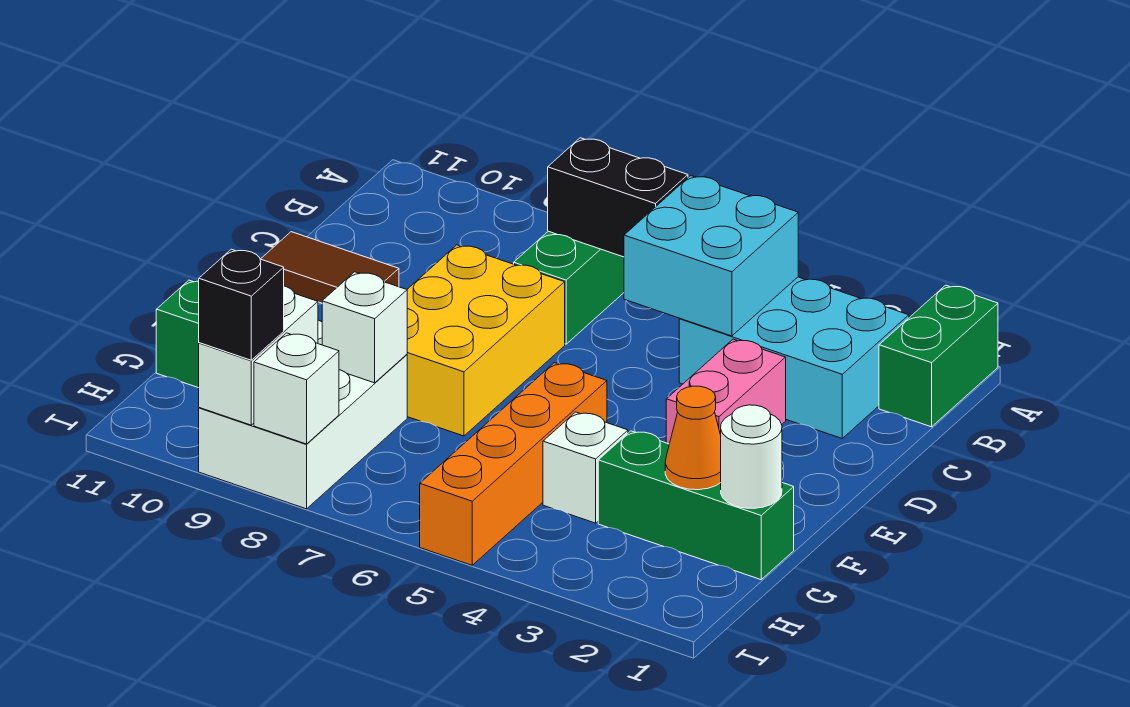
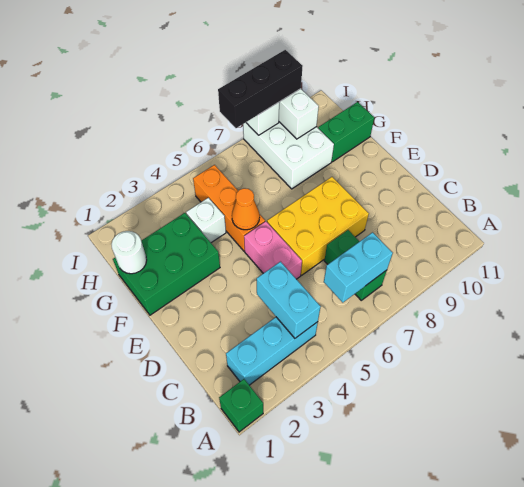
green brick A1:B1 level 1 -> green brick A1 level 1
cyan brick B2:C4 level 1 -> cyan brick B2:B4 level 1
cyan brick B4:C5 level 2 -> cyan brick B4:C4 level 2
black brick B6:B7 level 2 -> cyan brick B6:B7 level 2
pink brick D3:E3 level 1 -> pink brick D5:E5 level 1
yellow brick D7:F8 level 1 -> yellow brick D6:E8 level 1
brown tile D10:D11 level 1 -> none
orange brick F5:I5 level 1 -> orange brick F5:H5 level 1
green brick G1:G3 level 1 -> green brick F1:G3 level 1
orange cone G2 level 2 -> orange cone F5 level 2
white brick G8 level 2 -> none
black brick I9 level 3 -> black brick I7:I9 level 3

